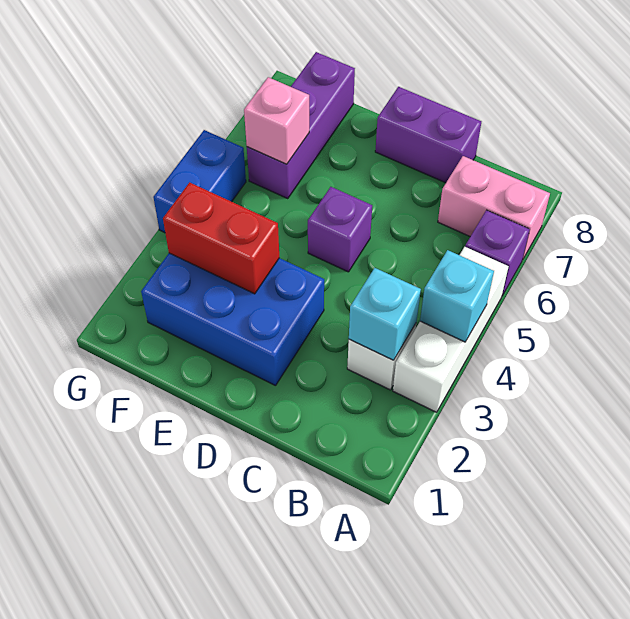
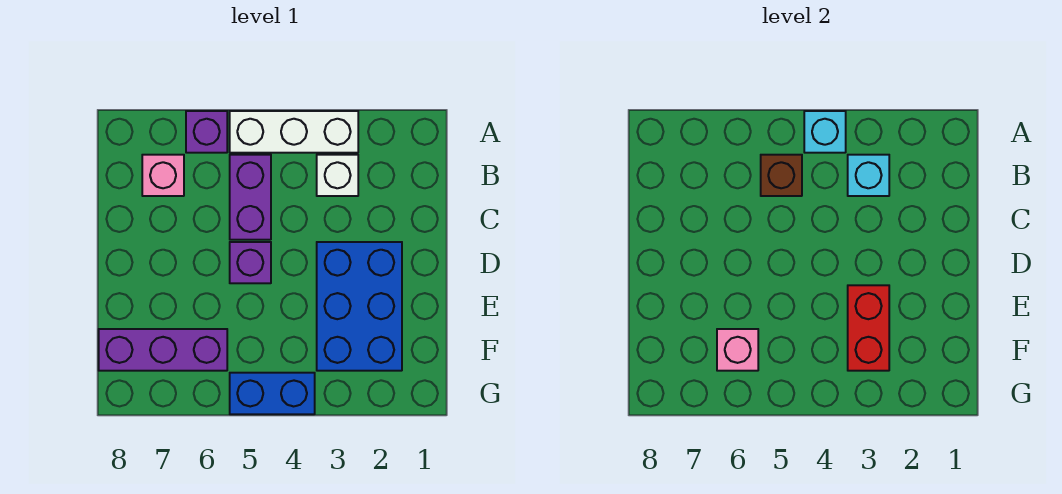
pink brick A7:B7 level 1 -> pink brick B7 level 1
none -> brown brick B5 level 2
purple brick C8:D8 level 1 -> purple brick B5:C5 level 1

